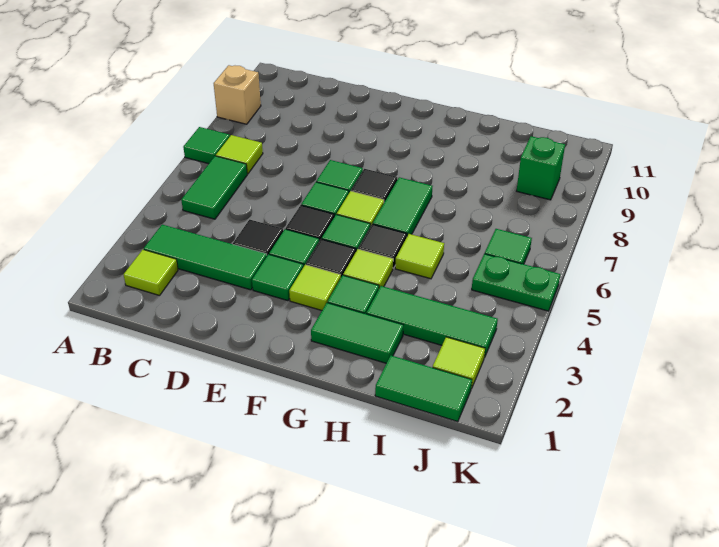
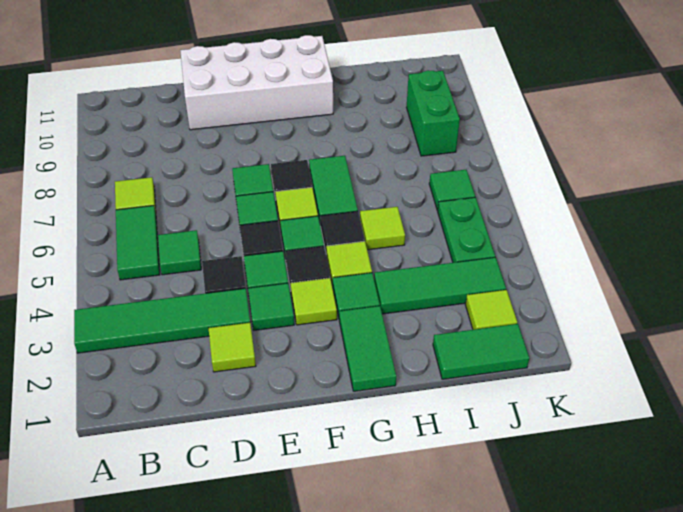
green tile A7 level 1 -> green tile C5 level 1
tan brick A9 level 1 -> none
lime tile B2 level 1 -> lime tile D2 level 1
green tile B3:D3 level 1 -> green tile A3:D3 level 1
none -> white brick D10:G11 level 1
green tile G2:H2 level 1 -> green tile G1:G2 level 1
green plate J5:K5 level 1 -> green plate J4:J5 level 1
green brick J9 level 1 -> green brick J8:J9 level 1

